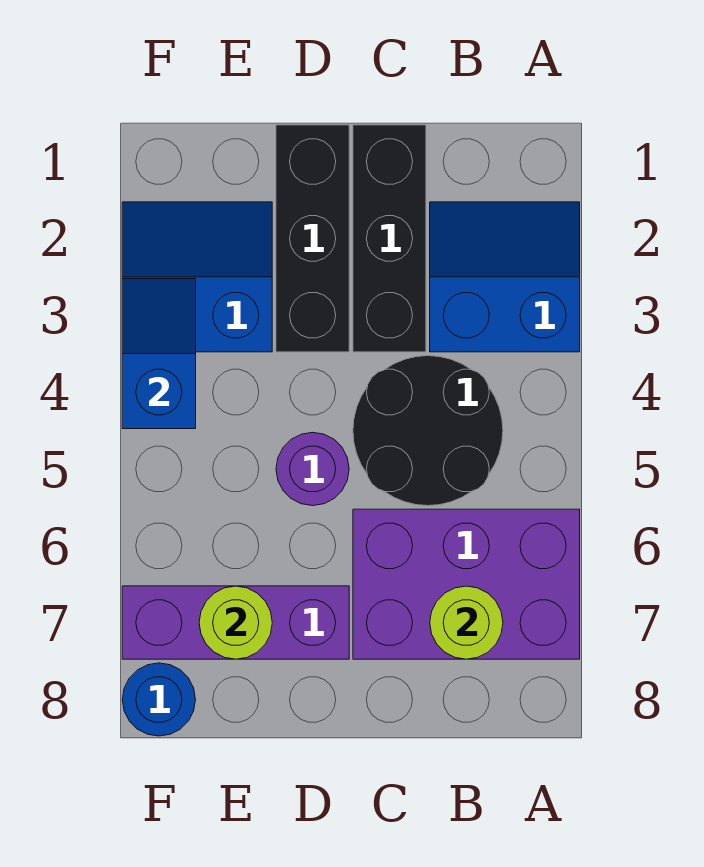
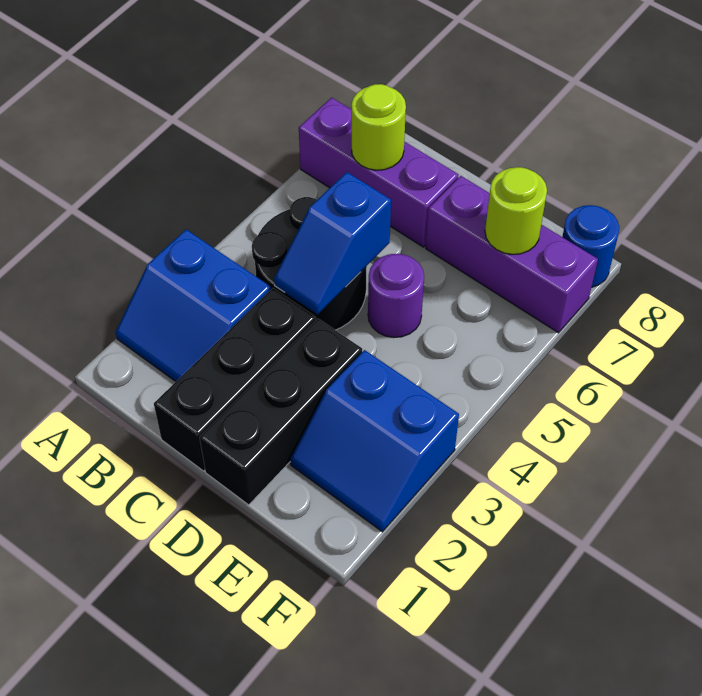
purple brick A6:C7 level 1 -> purple brick A7:C7 level 1
blue slope F3:F4 level 2 top 4 -> blue slope C4:C5 level 2 top 5

